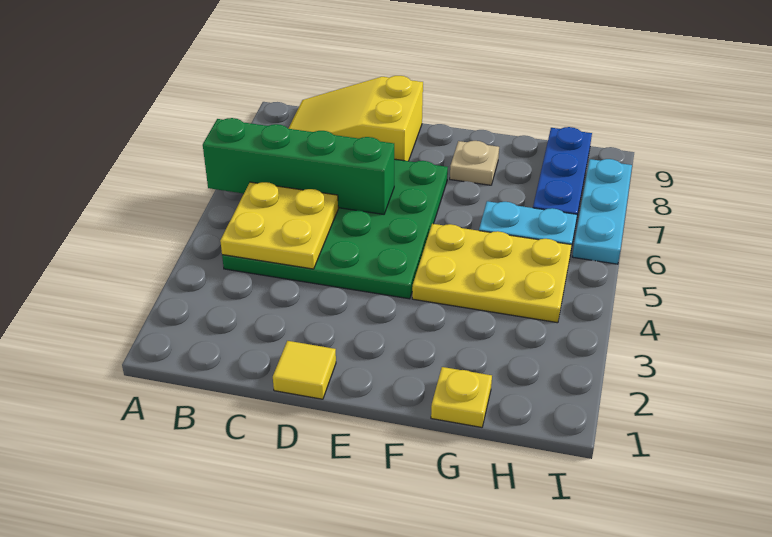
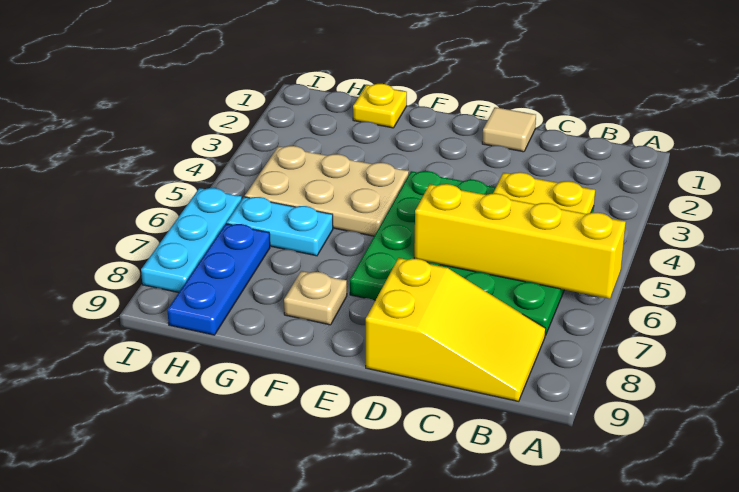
green brick A6:D6 level 2 -> yellow brick A6:D6 level 2
yellow tile D1 level 1 -> tan tile D1 level 1
yellow plate F4:H5 level 1 -> tan plate F4:H5 level 1

